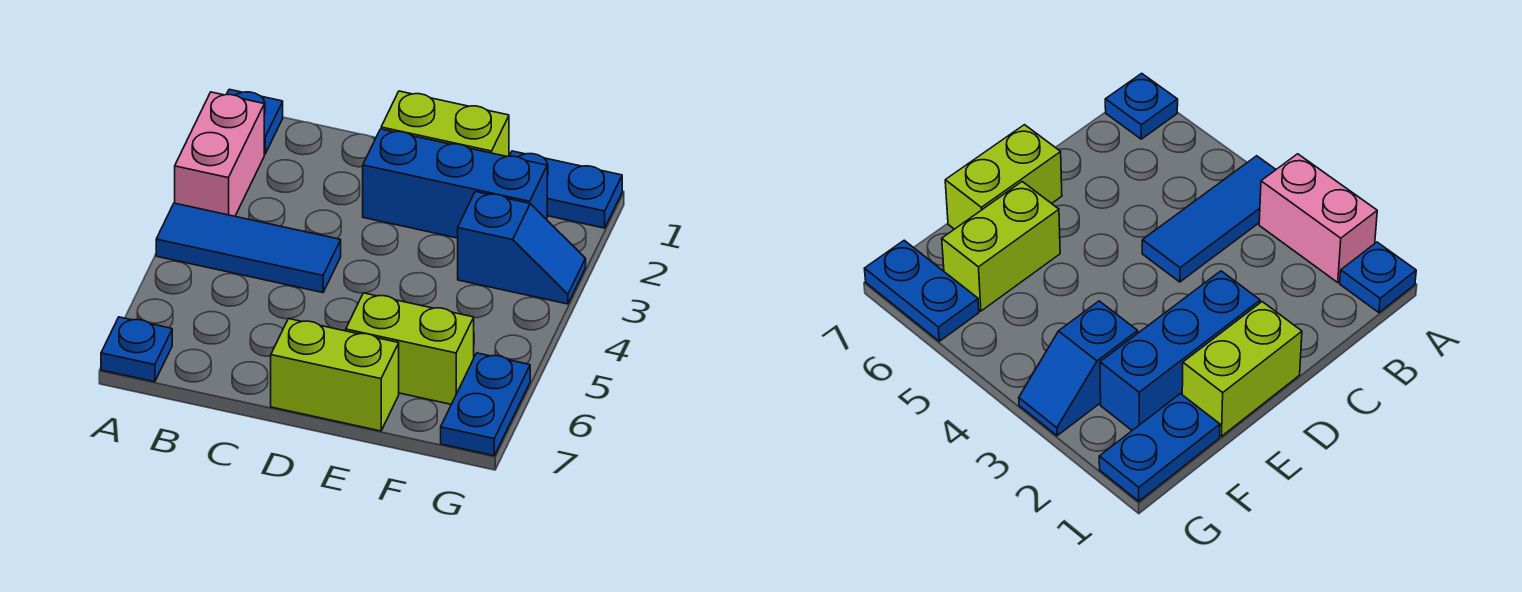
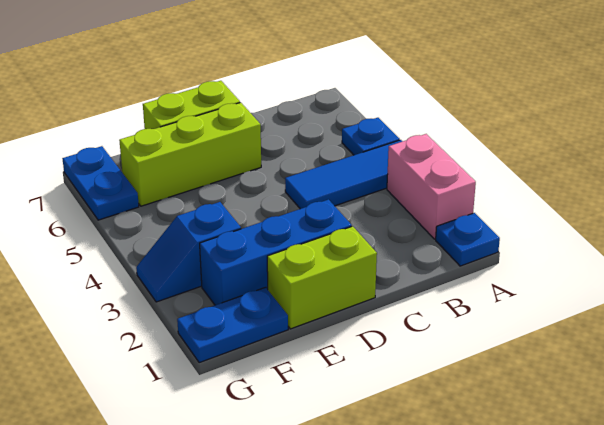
blue plate A7 level 1 -> blue plate A5 level 1
lime brick E6:F6 level 1 -> lime brick D6:F6 level 1

